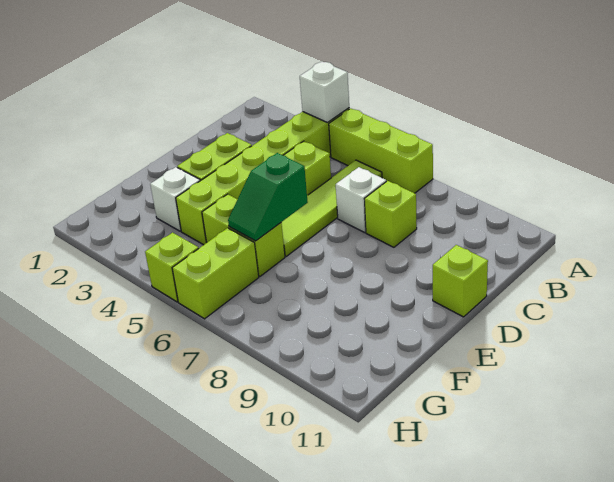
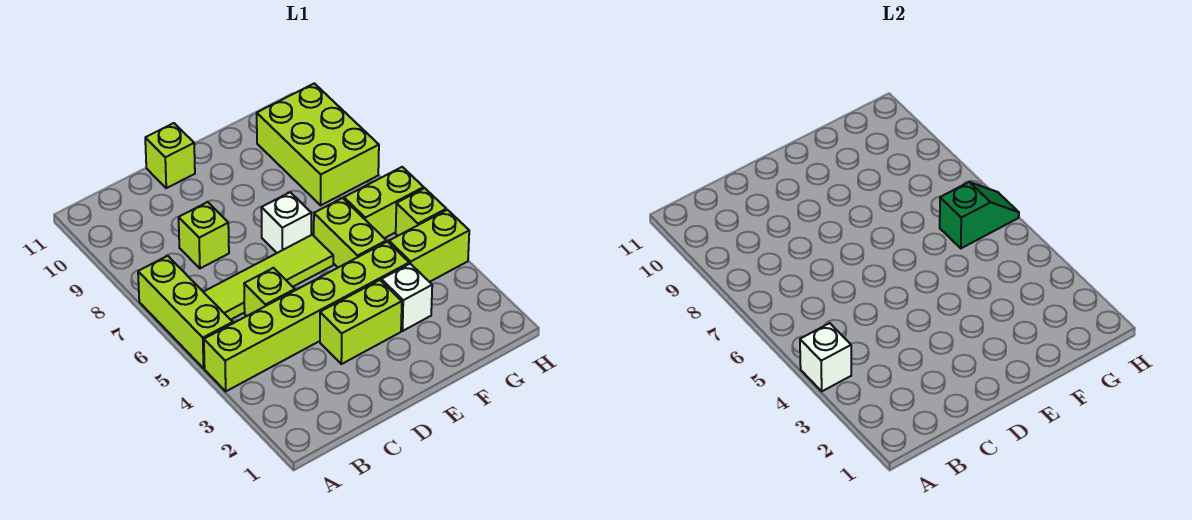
white brick C7 level 1 -> white brick E7 level 1
green slope E6:F6 level 2 top E -> green slope G6:H6 level 2 top G
none -> lime brick G4:H4 level 1
none -> lime brick G8:H10 level 1

